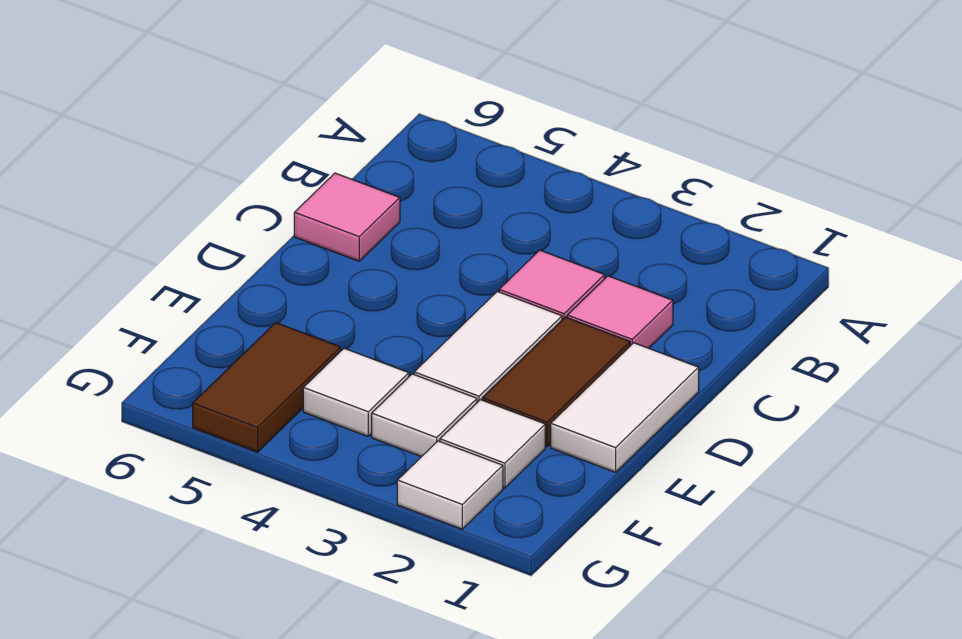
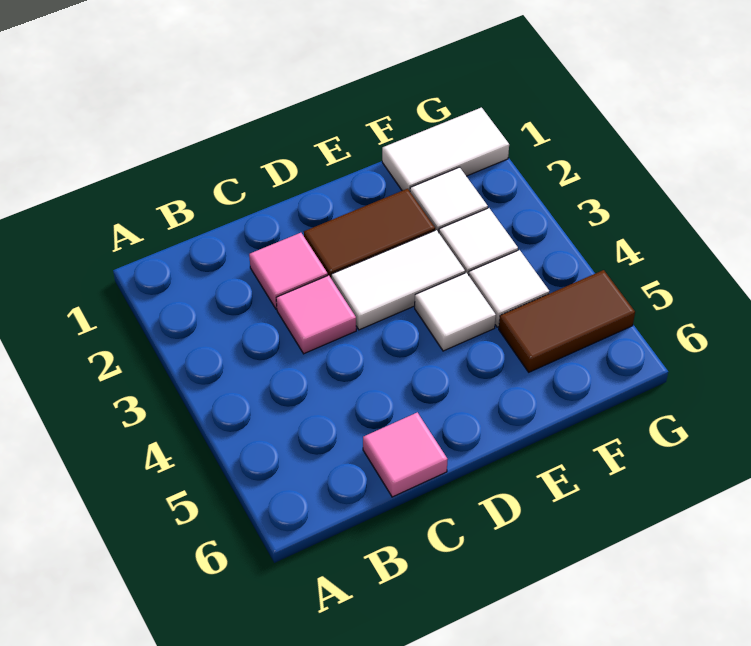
white tile D1:E1 level 1 -> white tile F1:G1 level 1
white tile G2 level 1 -> white tile E4 level 1

